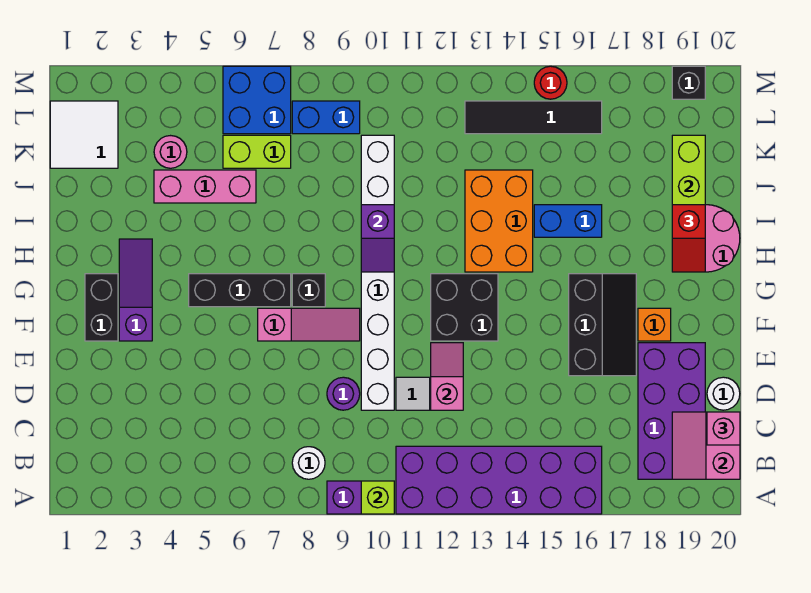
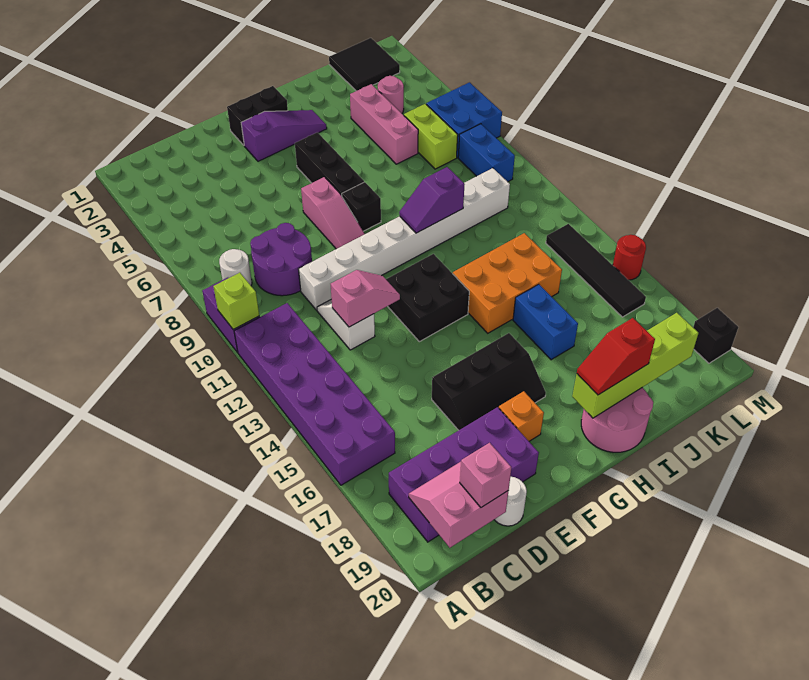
purple round brick D9 level 1 -> purple round brick C8:D9 level 1
white tile K1:L2 level 1 -> black tile K1:L2 level 1

